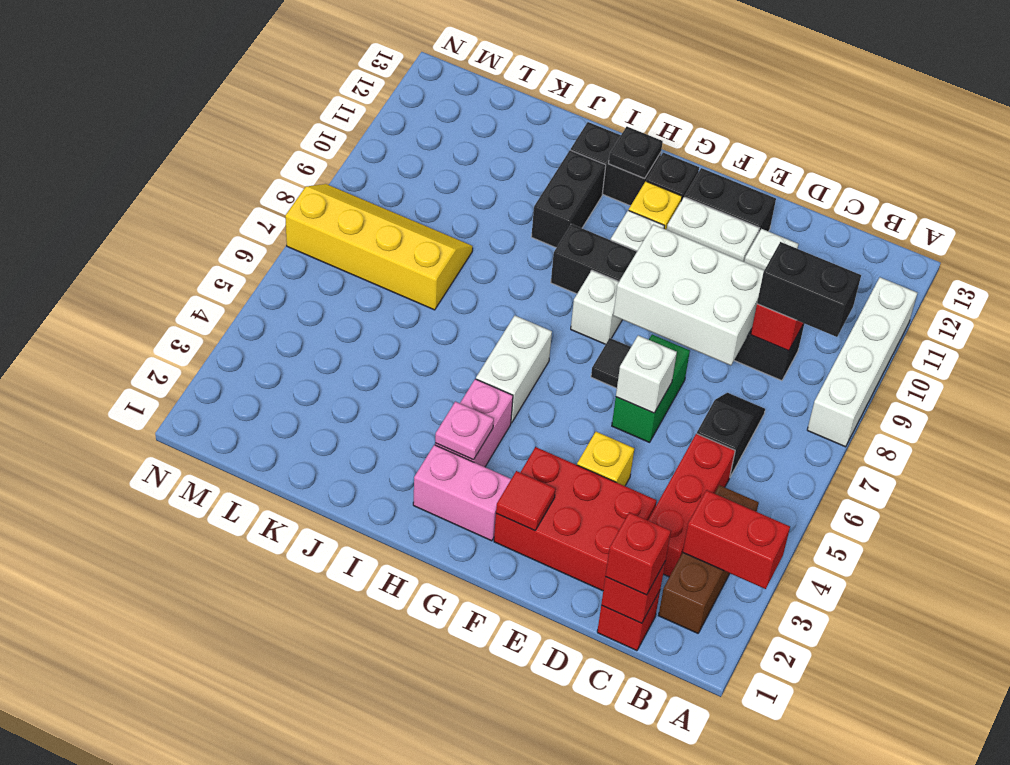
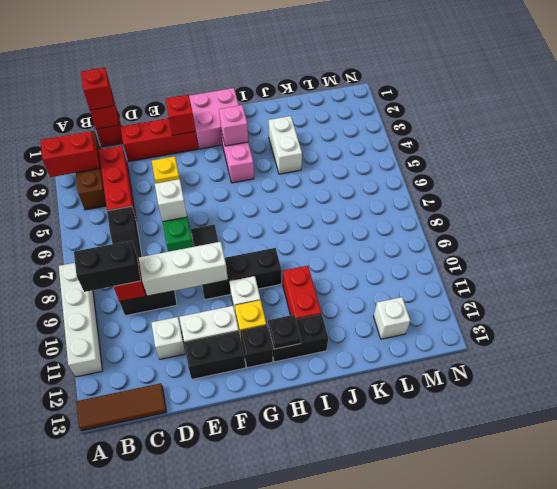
none -> brown tile A13:C13 level 1
red brick D2:F3 level 1 -> red brick D2:F2 level 1
white brick D8:F9 level 2 -> white brick D9:F9 level 2
red tile F2 level 2 -> red brick F2 level 2
pink brick G2:H2 level 1 -> pink brick G1:H2 level 1
white brick G8 level 1 -> white brick L12 level 1
pink plate H3 level 2 -> pink brick H3 level 2
white brick H5:H6 level 1 -> white brick J3:J4 level 1
black brick I10:I11 level 1 -> red brick I10:I11 level 1
yellow slope K7:N8 level 1 top 7 -> none

